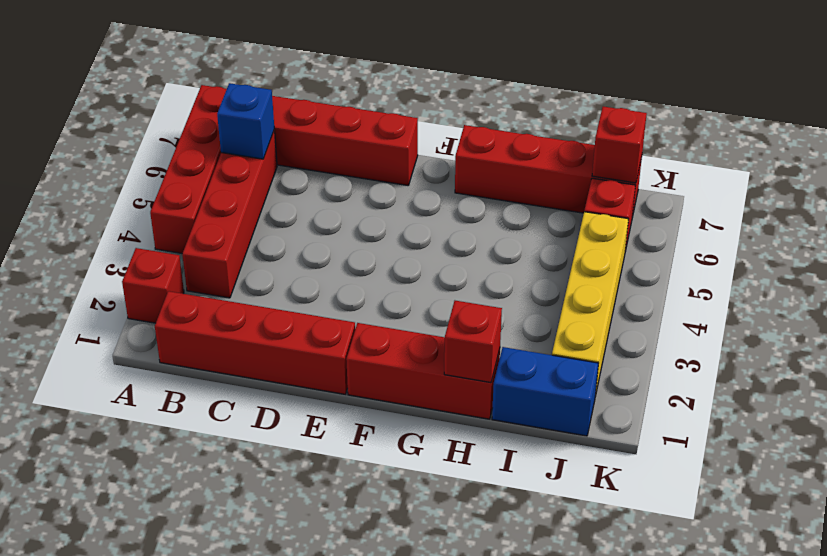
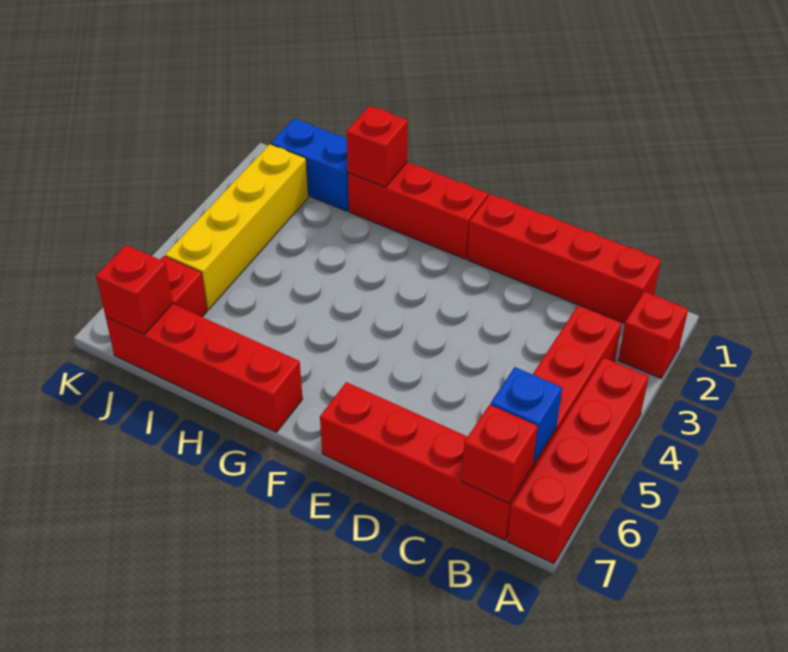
none -> red brick B7 level 2

